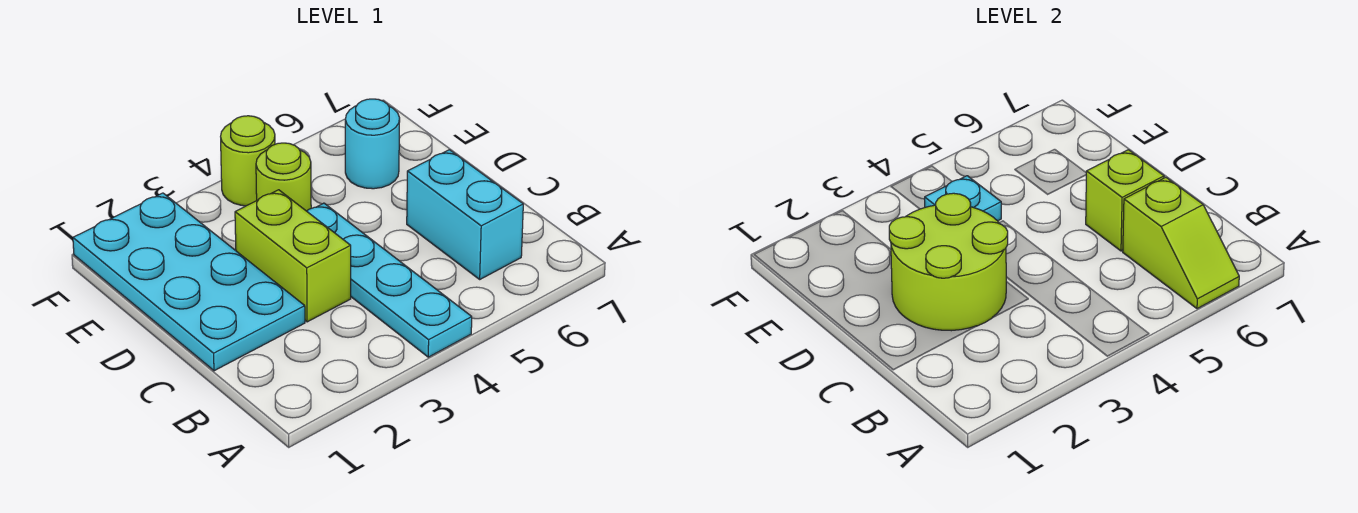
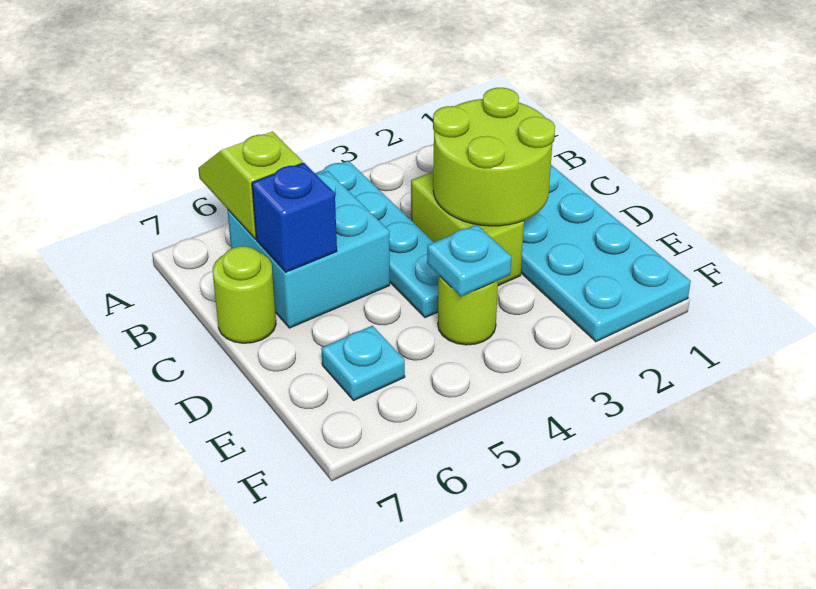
cyan brick B6:C6 level 1 -> cyan brick B5:C6 level 1
lime brick C6 level 2 -> blue brick C6 level 2
cyan round brick E6 level 1 -> cyan plate E6 level 1
lime round brick F4 level 1 -> lime round brick C7 level 1

